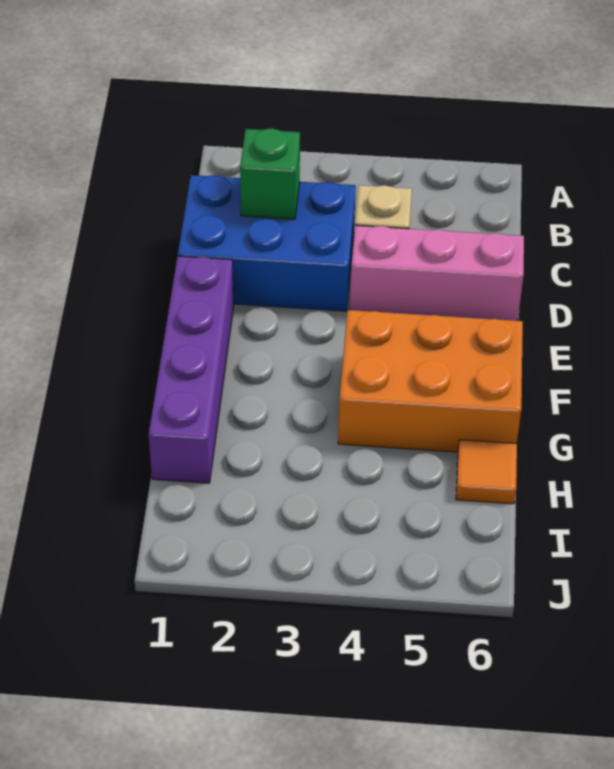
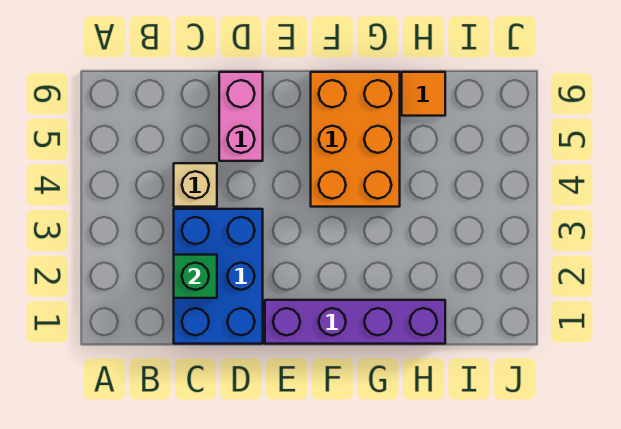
pink brick D4:D6 level 1 -> pink brick D5:D6 level 1

